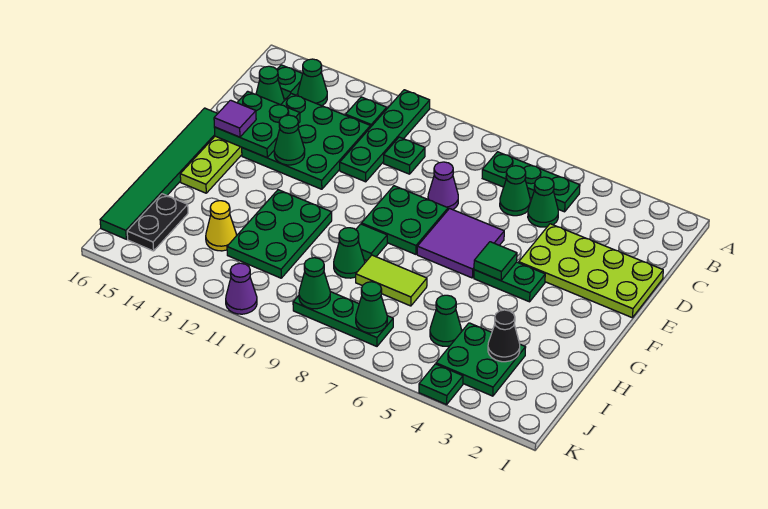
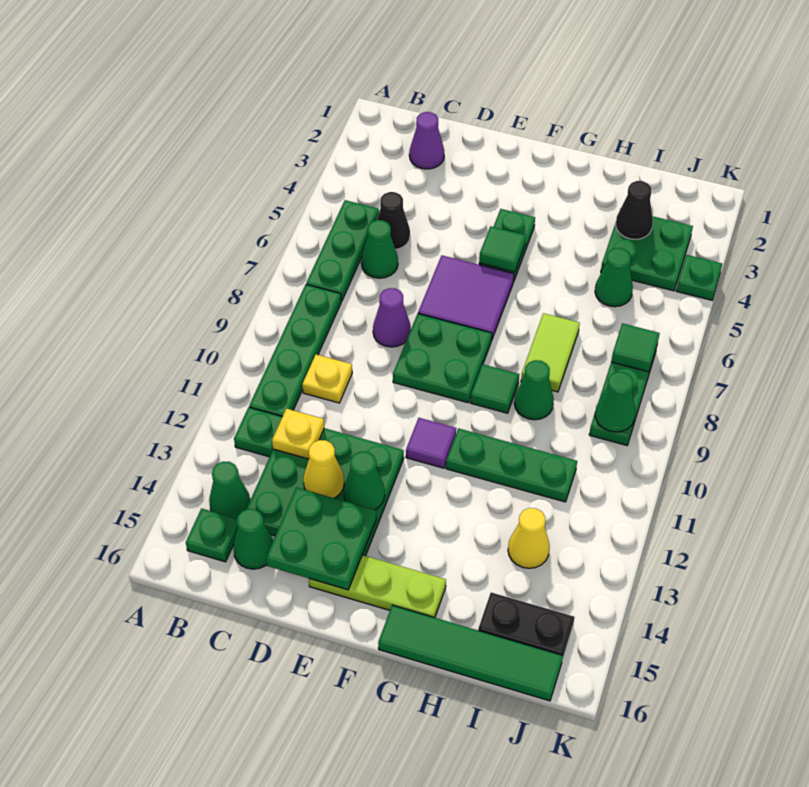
green plate A11:D11 level 1 -> green plate B8:B11 level 1
green cone C5 level 1 -> black cone C5 level 1
green plate C10 level 1 -> yellow plate C10 level 1
none -> yellow plate C12 level 2
lime plate D1:E4 level 1 -> none
none -> yellow cone D13 level 2
purple tile E15 level 3 -> purple tile F11 level 1
green tile E16:J16 level 1 -> green tile G16:J16 level 1
green plate G11:I12 level 1 -> green plate G11:I11 level 1
green cone J7 level 2 -> green tile J7 level 2
purple cone K11 level 1 -> purple cone C2 level 1

